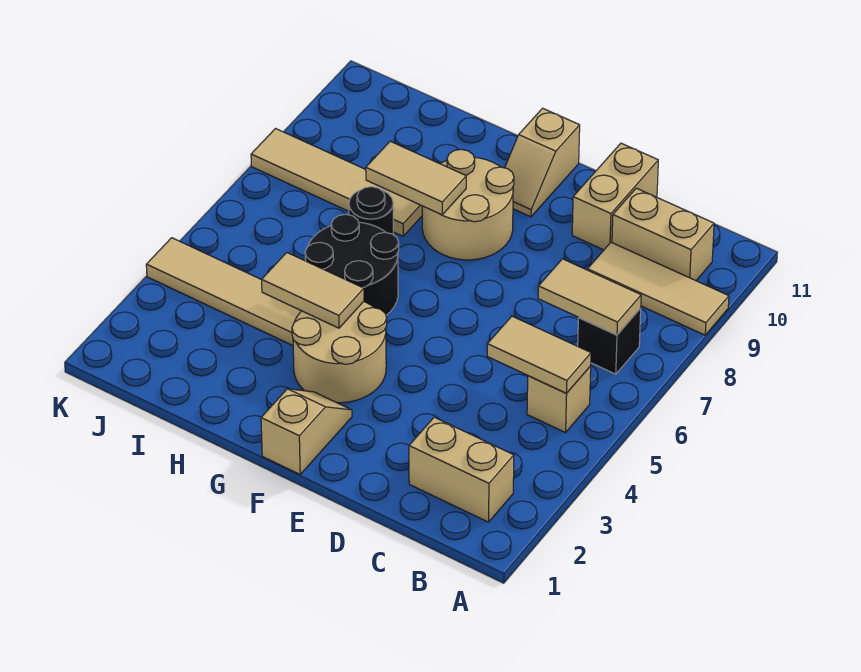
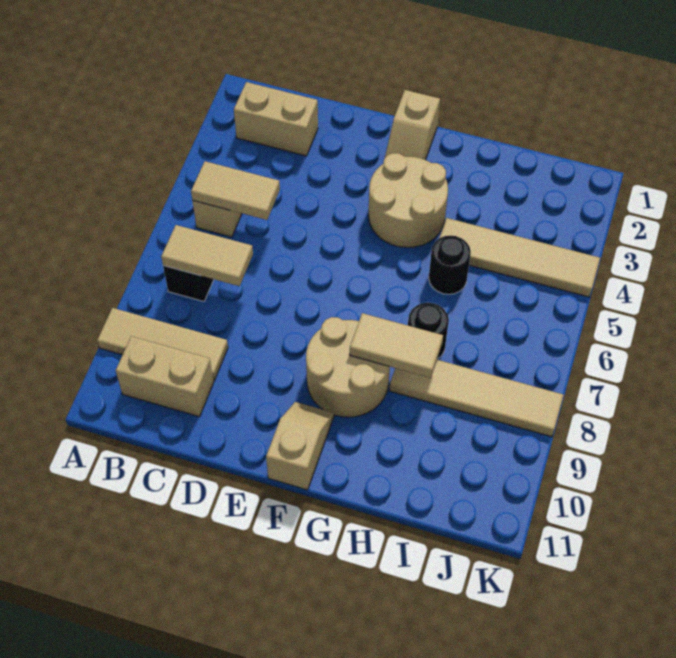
tan brick D10:D11 level 1 -> none
tan tile G4:H4 level 2 -> none
black round brick G5:H6 level 1 -> black round brick H5 level 1

